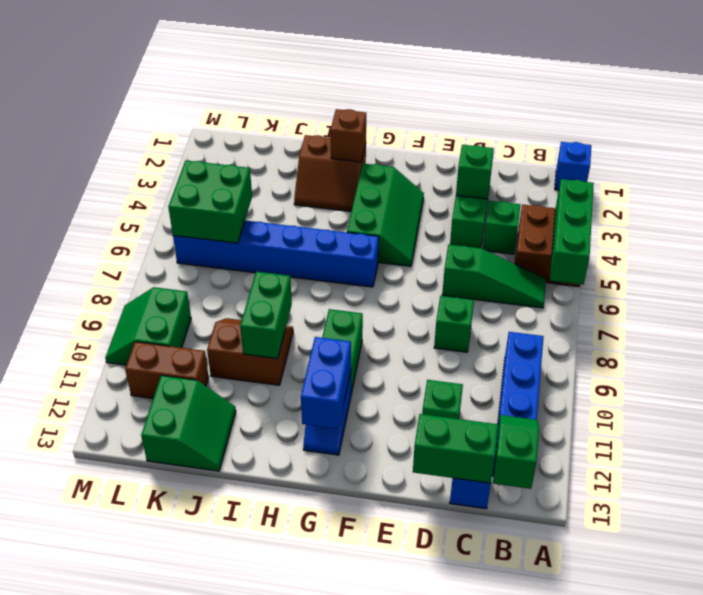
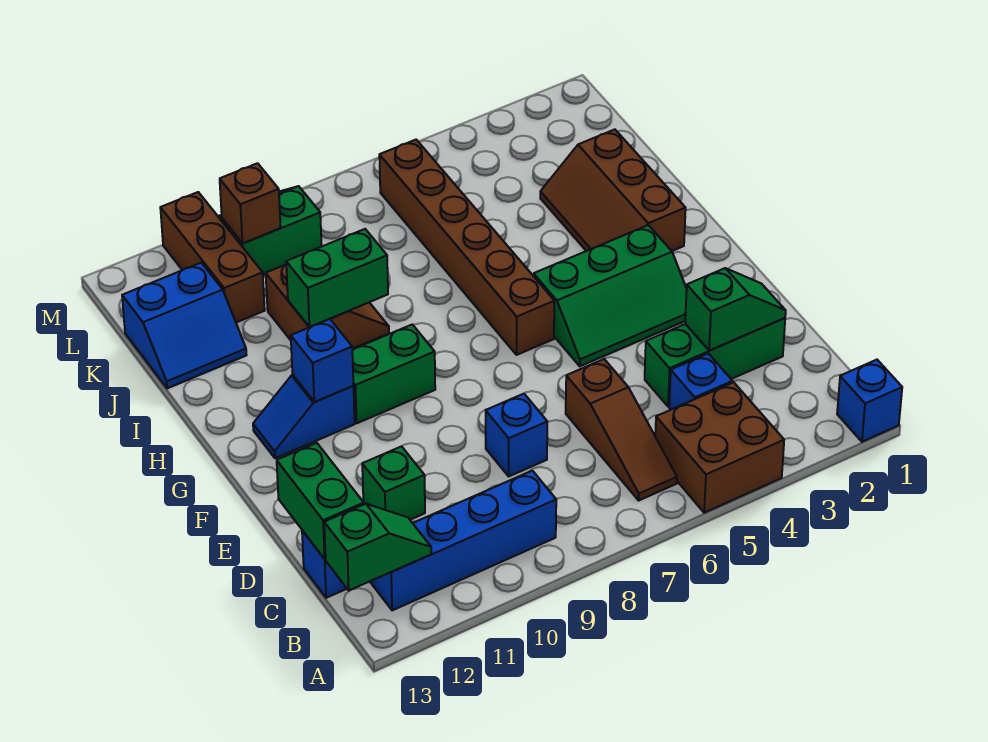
green brick A4:A6 level 2 -> none
green slope B6:D6 level 1 top D -> brown slope B6:D6 level 1 top D
green brick C4 level 1 -> blue brick C4 level 1
green brick D8 level 1 -> blue brick D8 level 1
blue brick G6:L6 level 1 -> brown brick G6:L6 level 1
blue brick G11:G12 level 2 -> blue brick G11 level 2
brown slope H2:I3 level 1 top 2 -> brown slope H2:J3 level 1 top 2
brown brick H2 level 2 -> brown brick L10 level 2
green slope J12:K13 level 1 top K -> blue slope J12:K13 level 1 top K
green brick K5:L6 level 2 -> none
brown brick K11:L11 level 1 -> brown brick K11:M11 level 1

